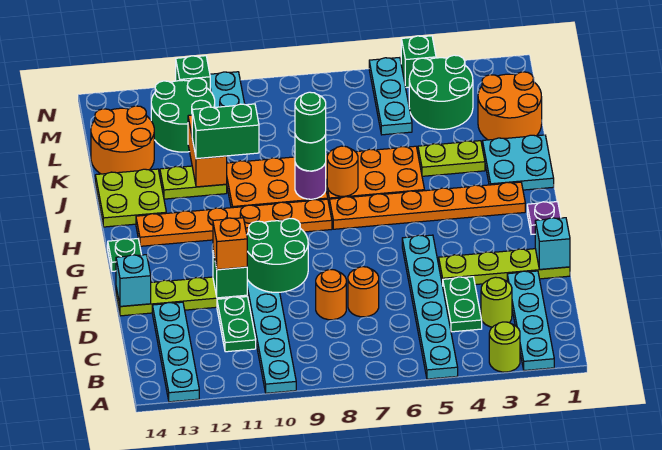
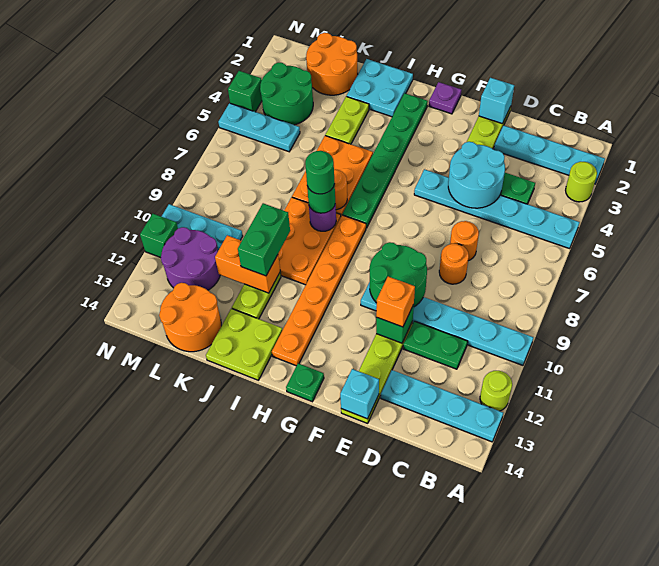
lime round brick C3 level 1 -> lime round brick A12 level 1
none -> cyan round brick D4:E5 level 2
orange plate H2:H7 level 1 -> green plate H2:H7 level 1
green round brick L11:M12 level 1 -> purple round brick L11:M12 level 1

